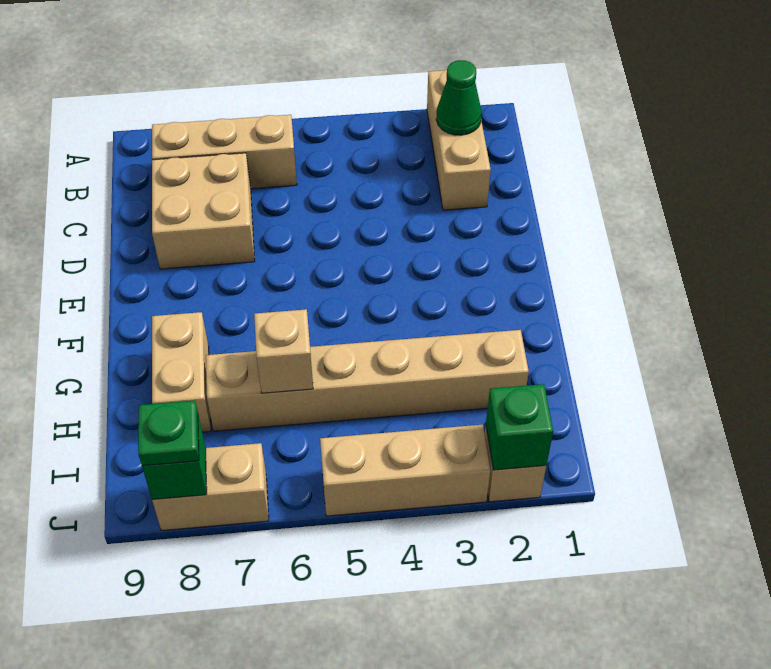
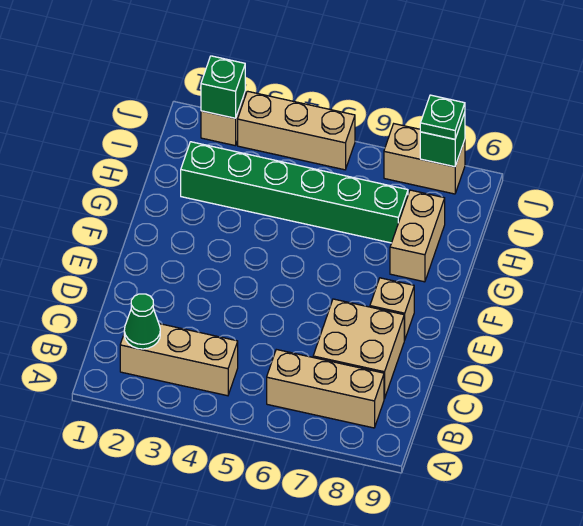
tan brick A2:C2 level 1 -> tan brick B2:B4 level 1
tan brick H2:H7 level 1 -> green brick H2:H7 level 1
tan brick H6 level 2 -> tan brick E8 level 1

